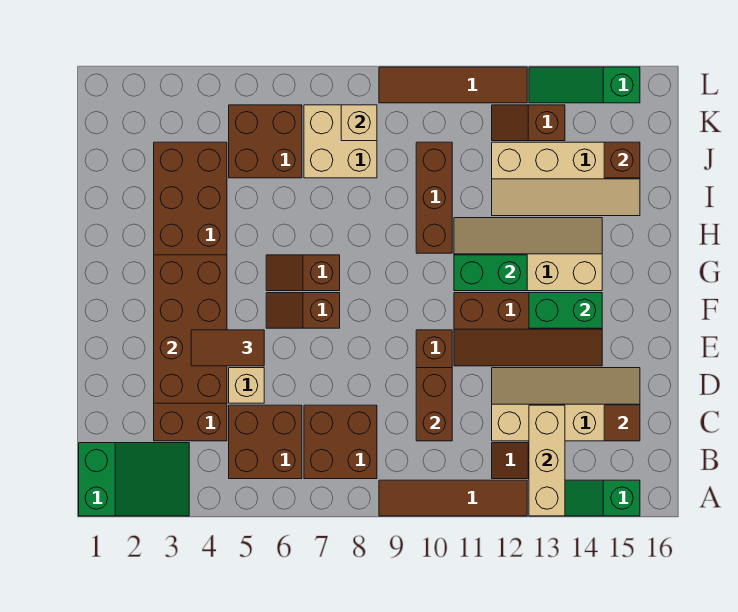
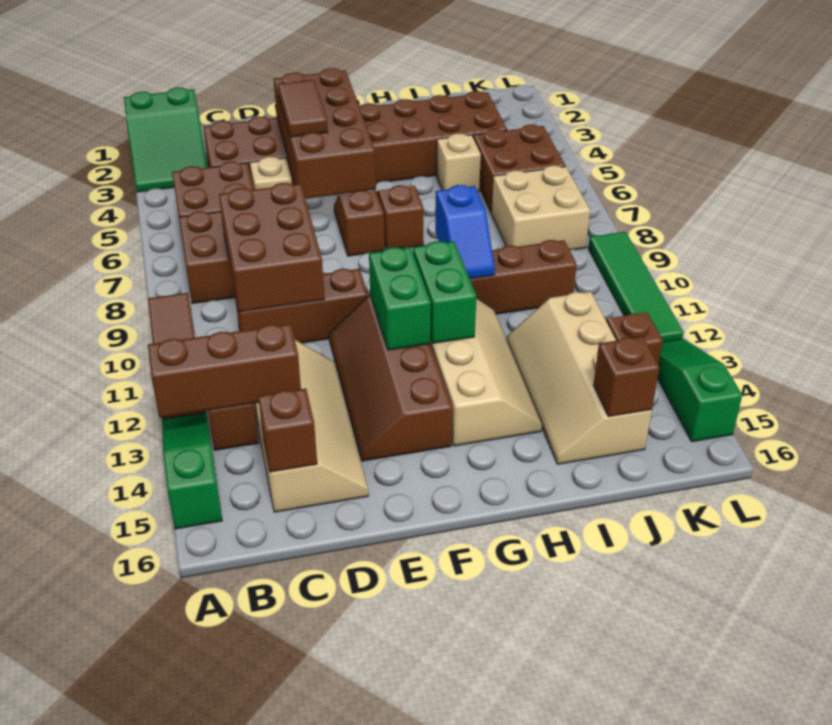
tan brick A13:C13 level 2 -> brown brick A13:C13 level 2
brown brick C10:D10 level 2 -> brown brick C8:D10 level 2
brown tile C15 level 2 -> brown brick C15 level 2
brown brick D3:G4 level 2 -> brown brick E3:F6 level 2
green brick F13:F14 level 2 -> green brick F11:F12 level 2
none -> blue slope H9:H10 level 2 top 9
tan brick K8 level 2 -> tan brick I5 level 1
brown tile L9:L12 level 1 -> green tile L9:L12 level 1

